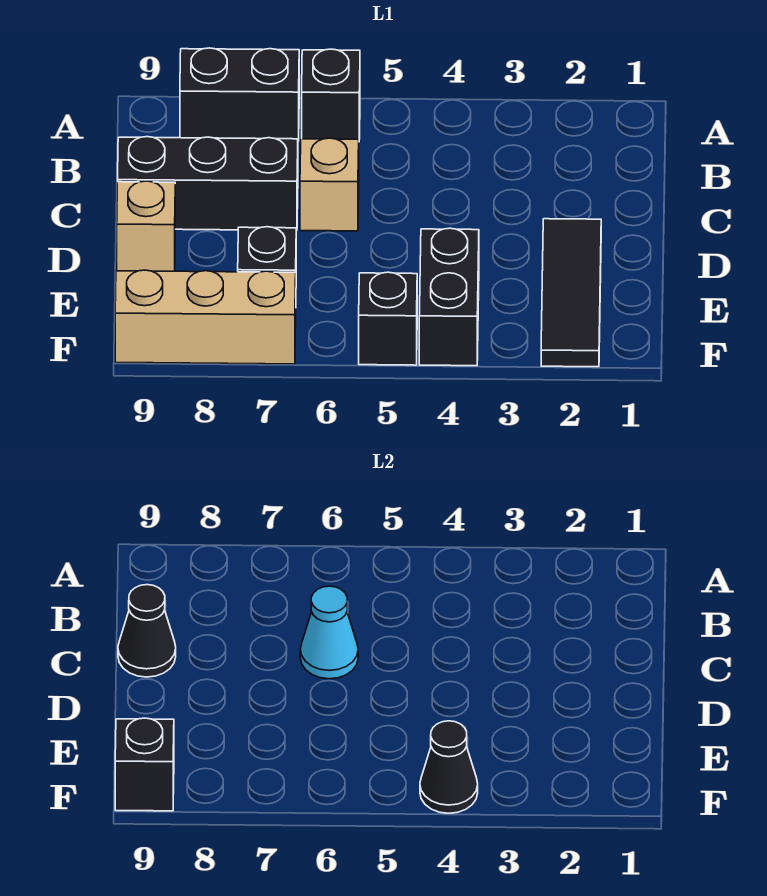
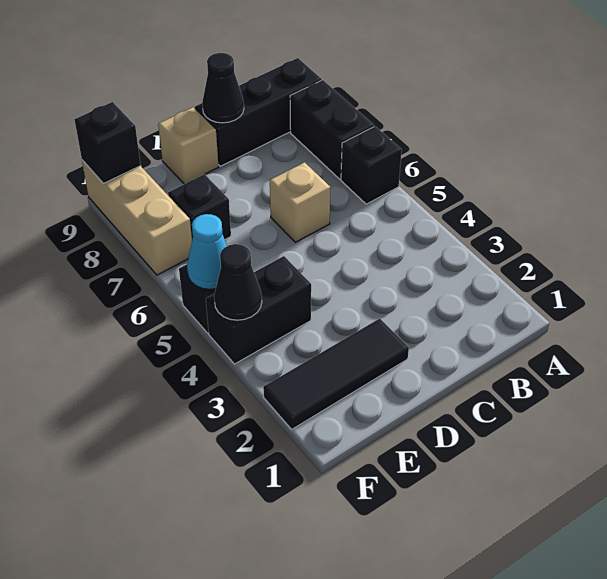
cyan cone C6 level 2 -> cyan cone F5 level 2
black brick C7:C9 level 1 -> black brick A9:C9 level 1

